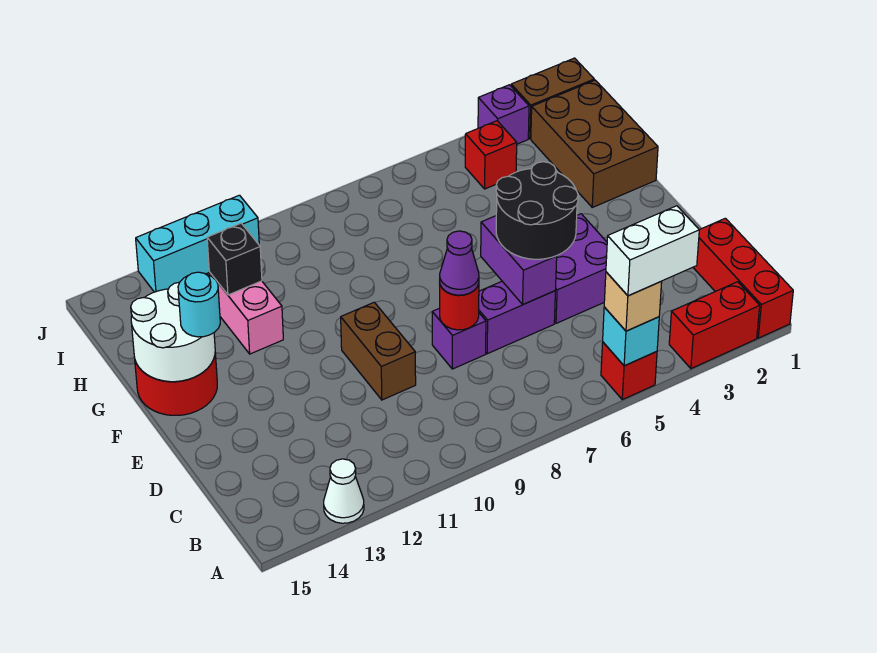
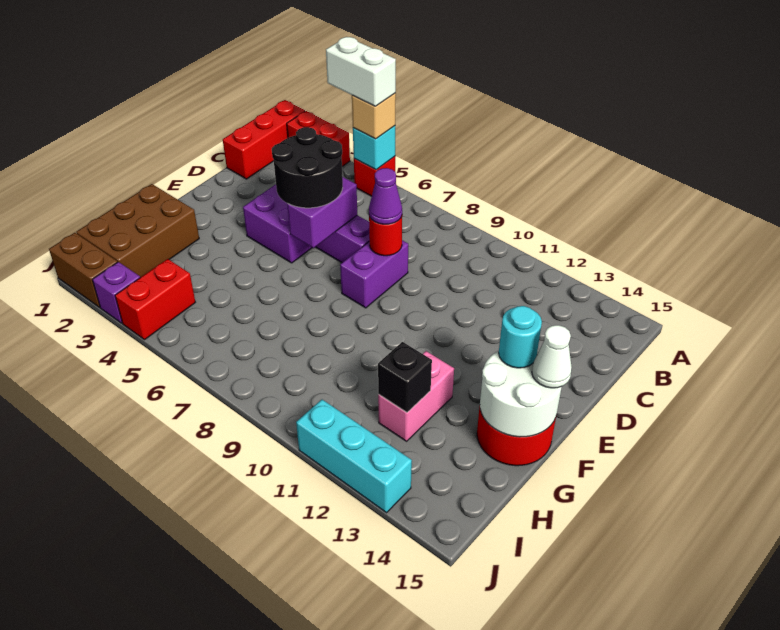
white cone A13 level 1 -> white cone F15 level 3
purple brick D8 level 1 -> purple brick D8:E8 level 1
brown brick D10:E10 level 1 -> none
red brick I4 level 1 -> red brick I4:J4 level 1

